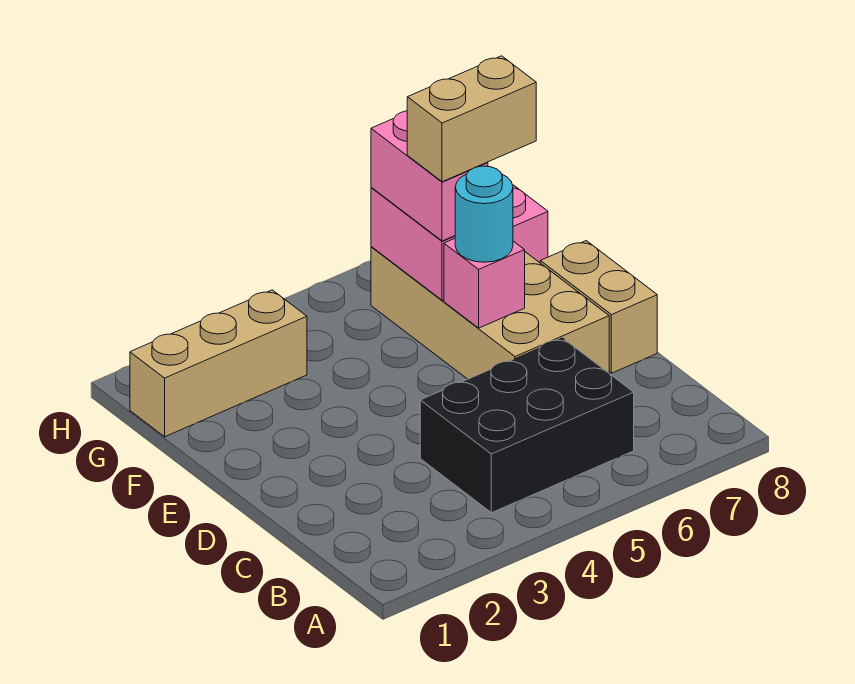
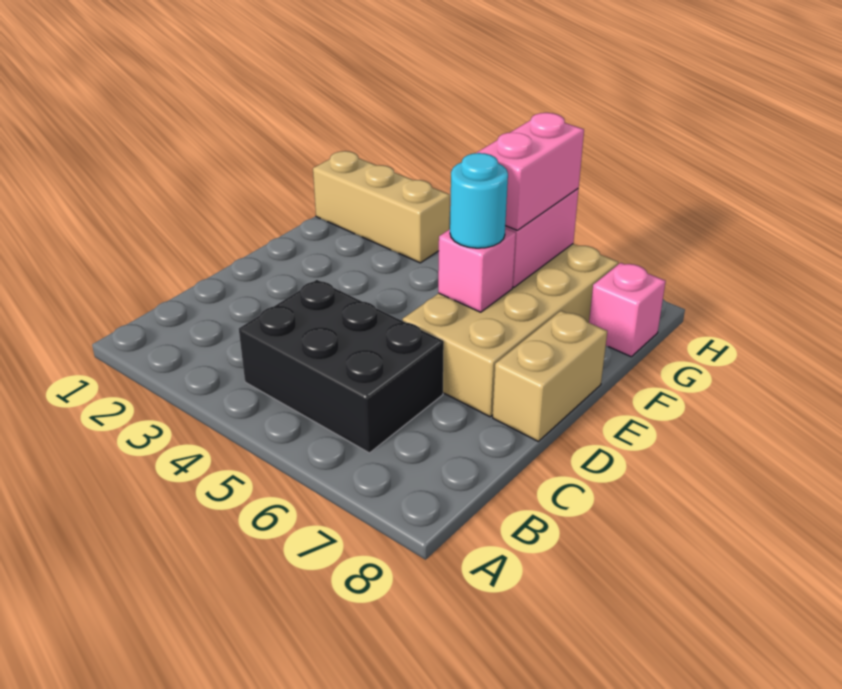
tan brick F6:F7 level 4 -> none

